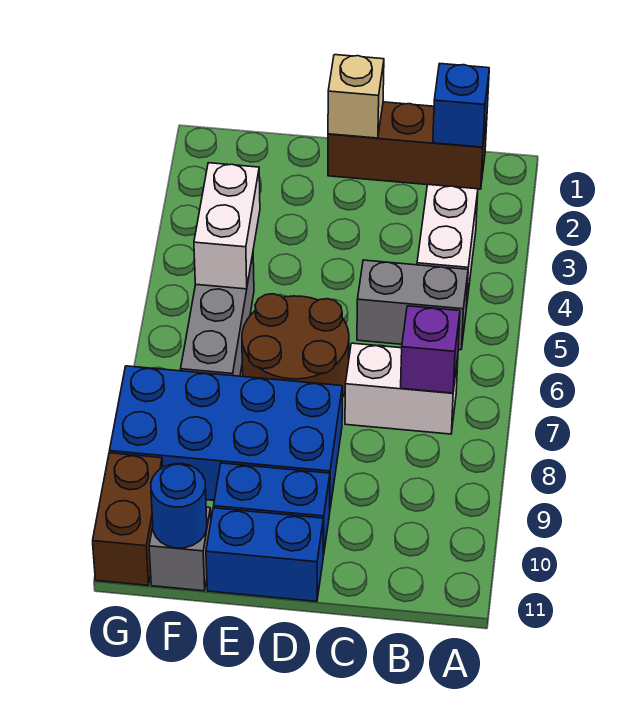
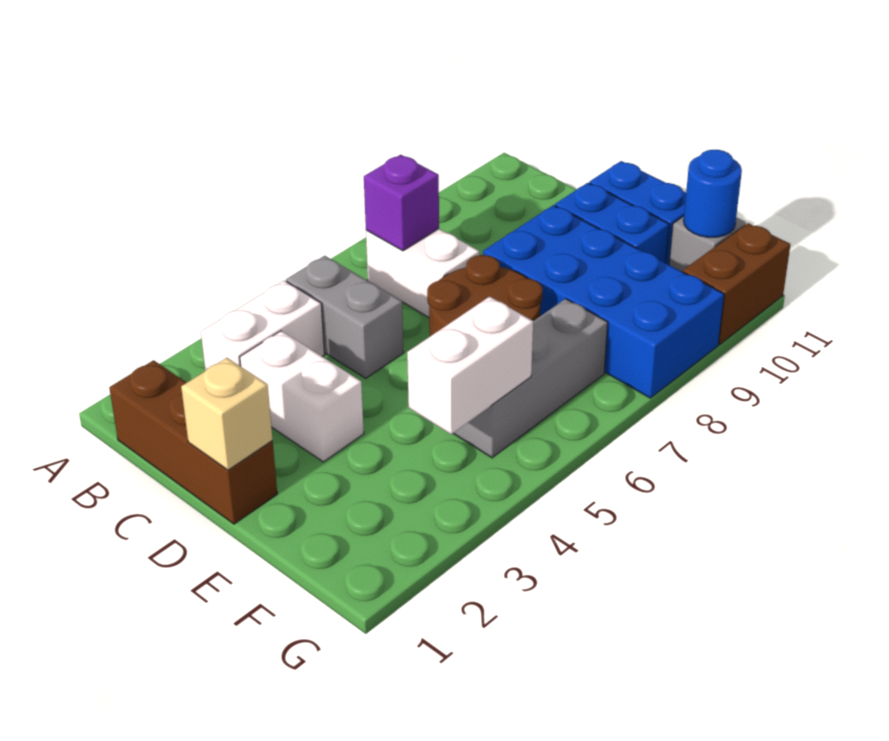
blue brick B1 level 2 -> none
none -> white brick C3:D3 level 1

